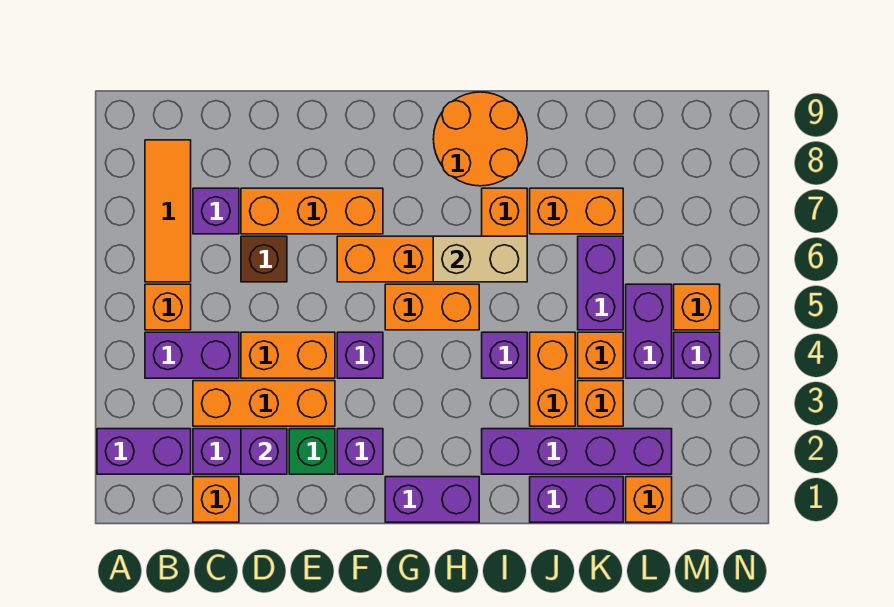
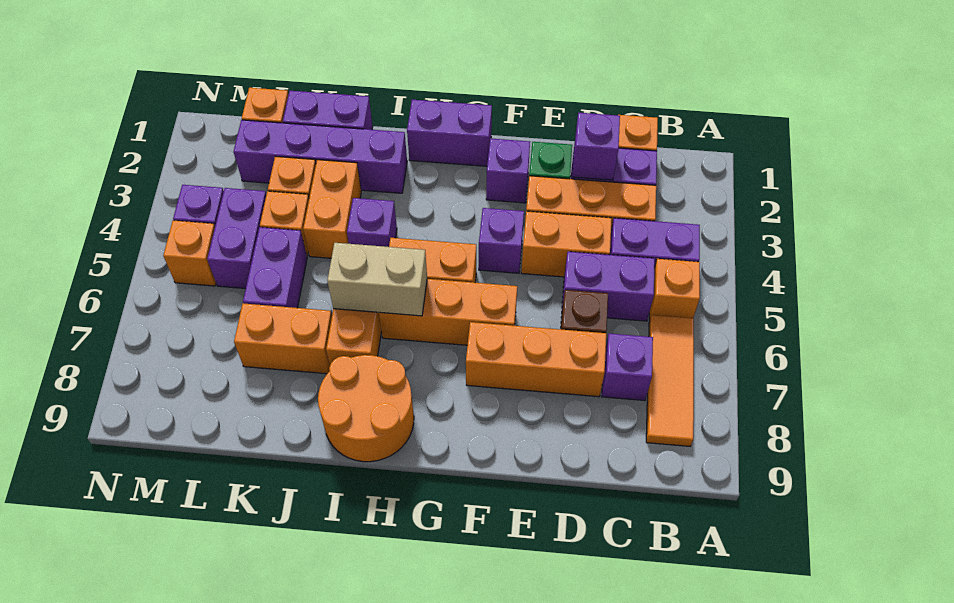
purple brick A2:B2 level 1 -> purple brick C5:D5 level 1

